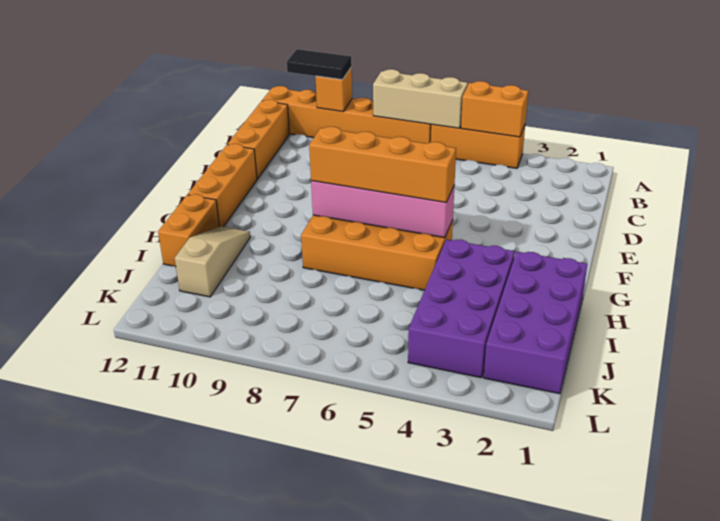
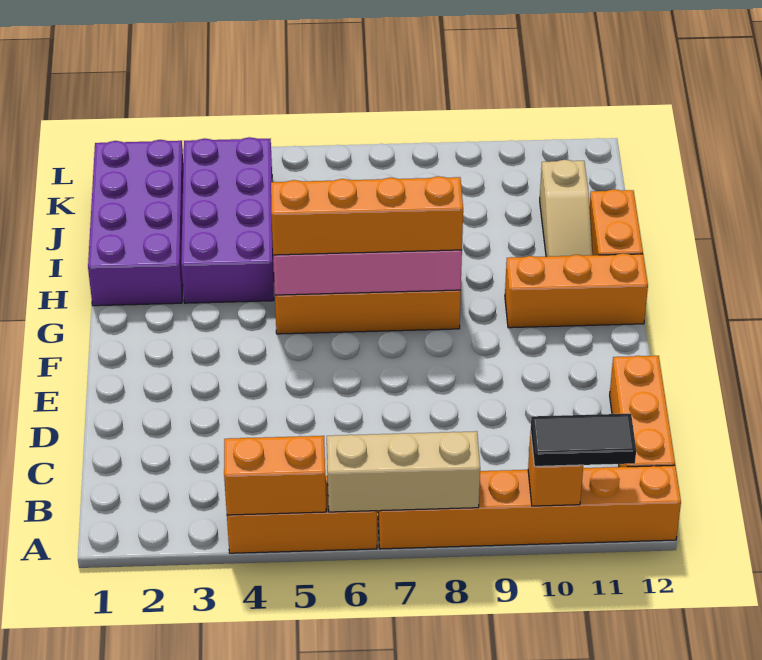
orange brick E12:G12 level 1 -> orange brick G10:G12 level 1

